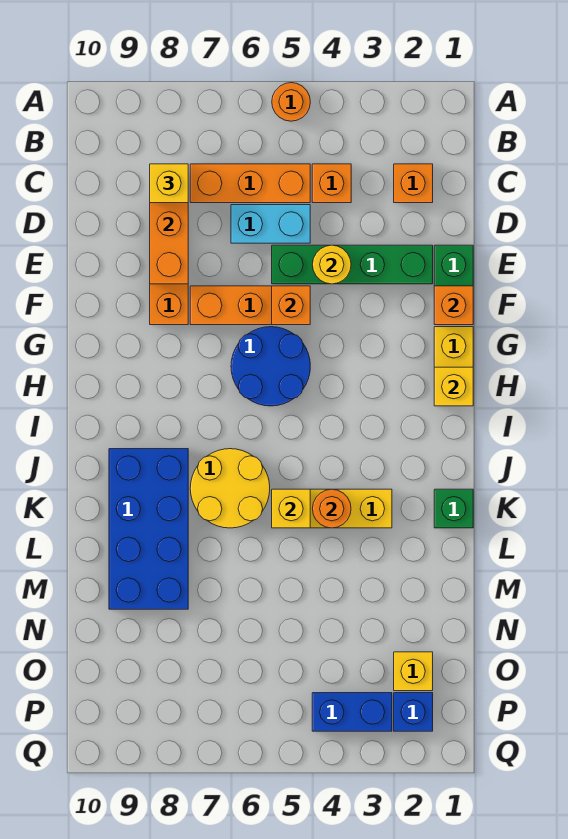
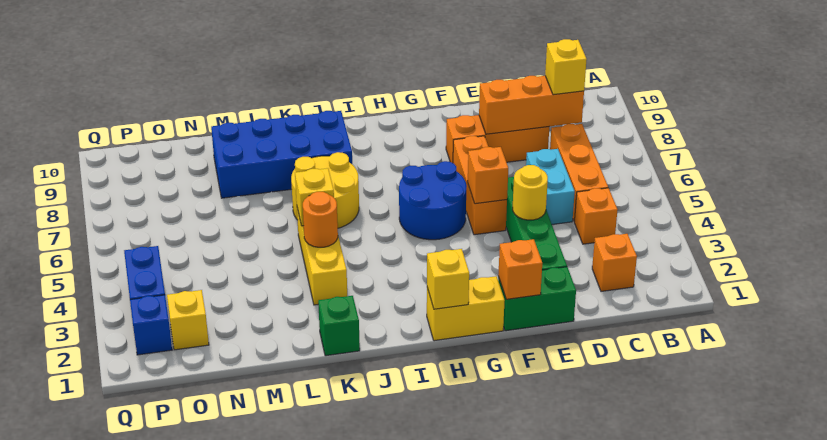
orange round brick A5 level 1 -> none

